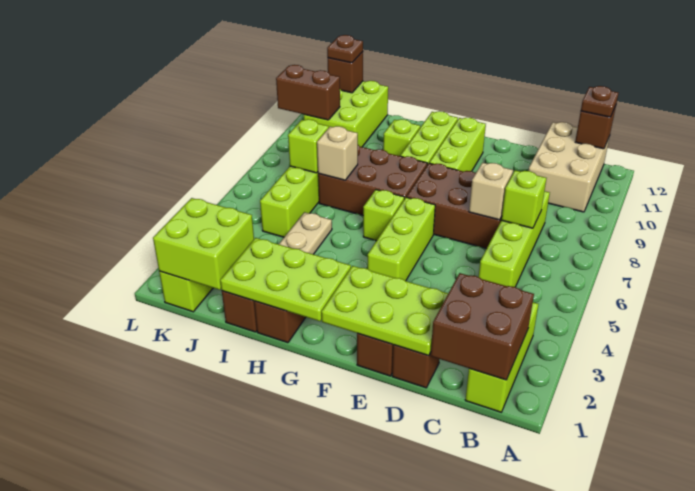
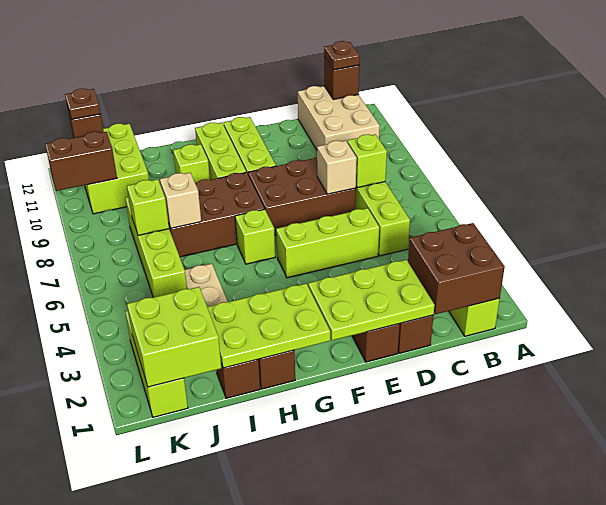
lime brick F4:F6 level 1 -> lime brick D5:F5 level 1

